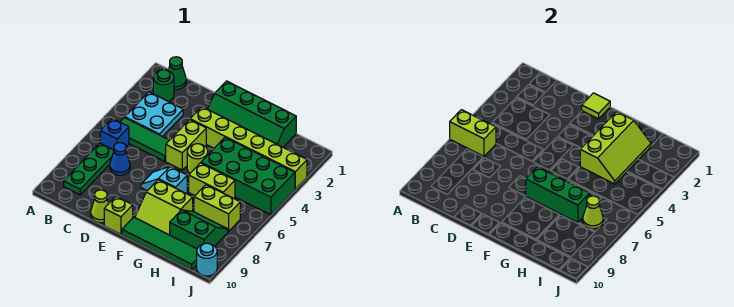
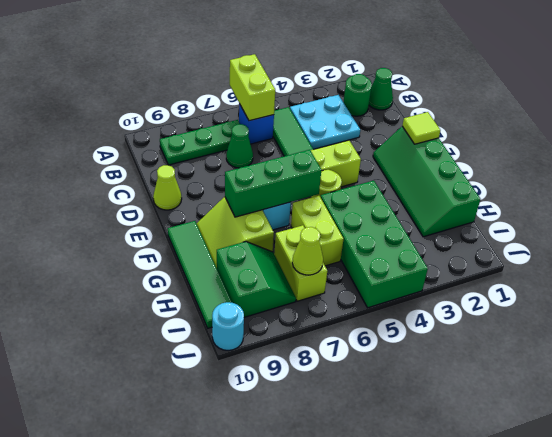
blue cone C7 level 1 -> green cone C7 level 1
lime brick E3:J3 level 1 -> none
lime brick E10 level 1 -> none
green brick F7:H7 level 2 -> green brick F6:F8 level 2
lime slope G2:H4 level 2 top G -> none

